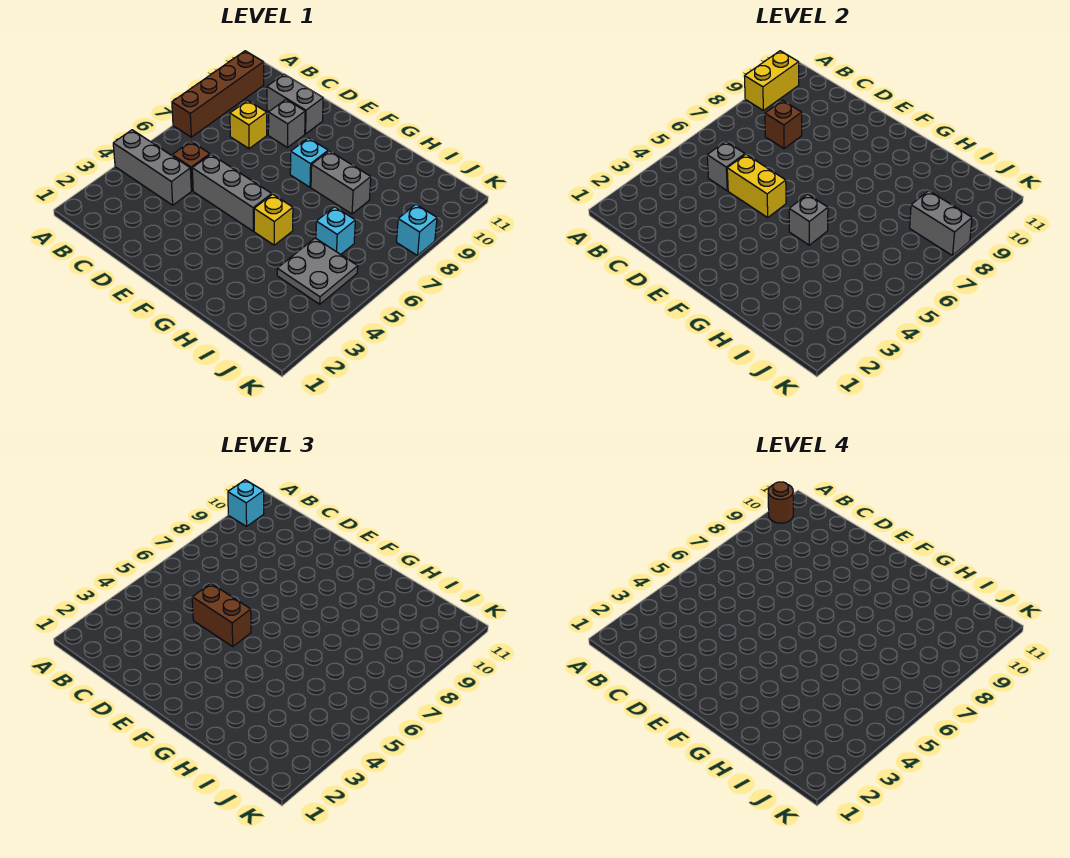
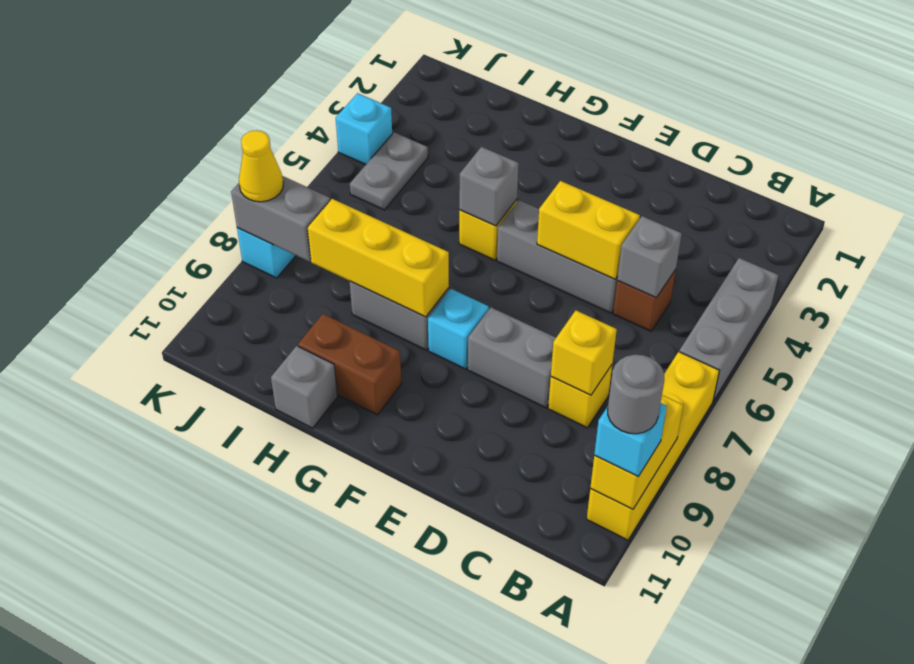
grey brick A4:C4 level 1 -> grey brick A4:A6 level 1
brown brick A7:A10 level 1 -> yellow brick A7:A10 level 1
brown round brick A10 level 4 -> grey round brick A10 level 4
brown brick C8 level 2 -> yellow brick C8 level 2
grey brick C10:D10 level 1 -> grey brick D8:E8 level 1
brown brick D5:E5 level 3 -> brown brick G10:H10 level 1
grey brick D9 level 1 -> grey brick H11 level 1
none -> yellow brick G8:I8 level 2
grey plate I4:J5 level 1 -> grey plate J4:J5 level 1
cyan brick I6 level 1 -> cyan brick K4 level 1
none -> yellow cone K8 level 3

